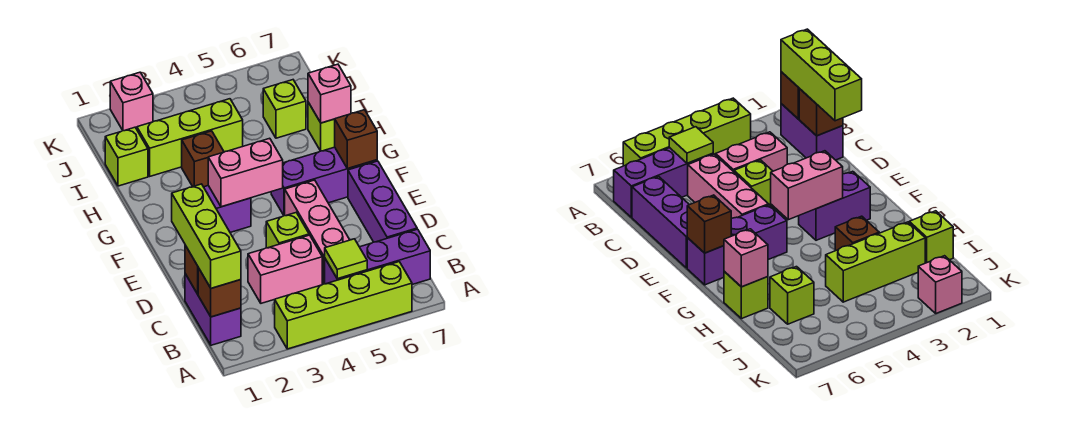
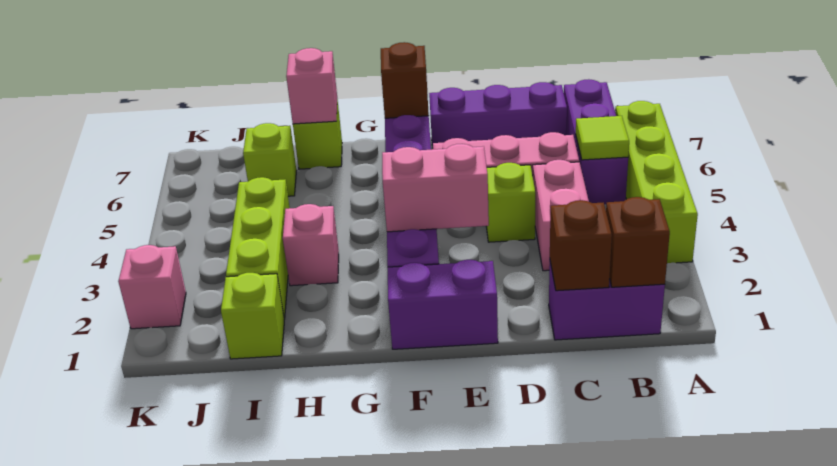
lime brick B1:D1 level 3 -> none
none -> purple brick E1:F1 level 1
pink brick F3:F4 level 2 -> pink brick E3:F3 level 2
brown brick H3 level 1 -> pink brick H3 level 1

